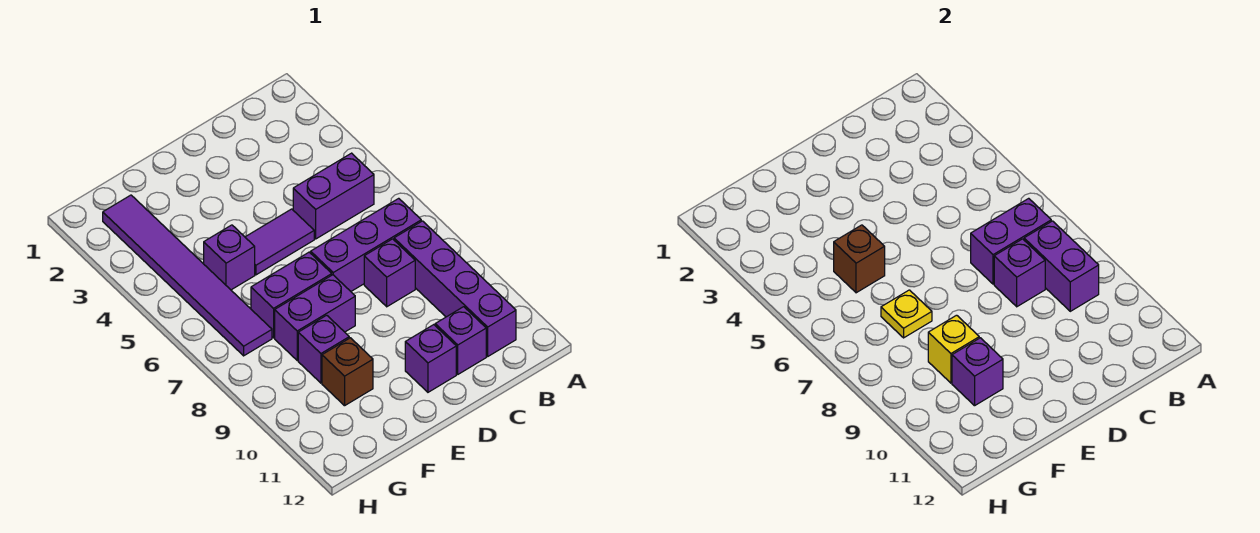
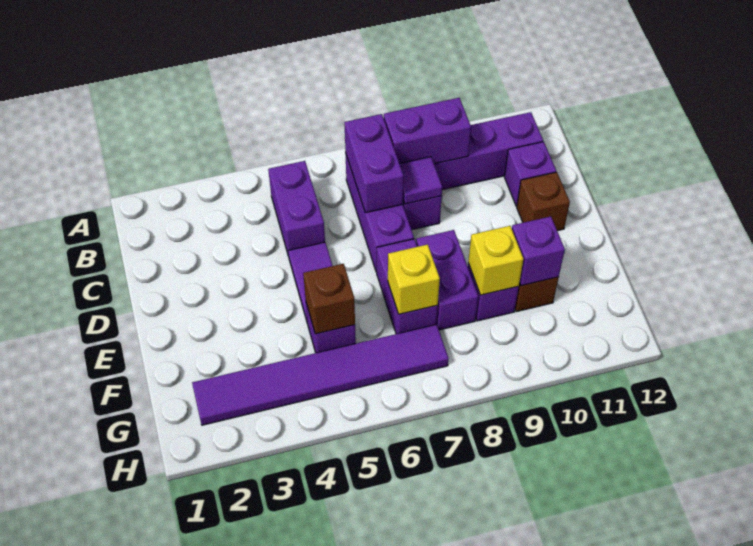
purple brick C8 level 2 -> purple tile C8 level 2
purple brick D11 level 1 -> brown brick D11 level 1
yellow plate F7 level 2 -> yellow brick F7 level 2

